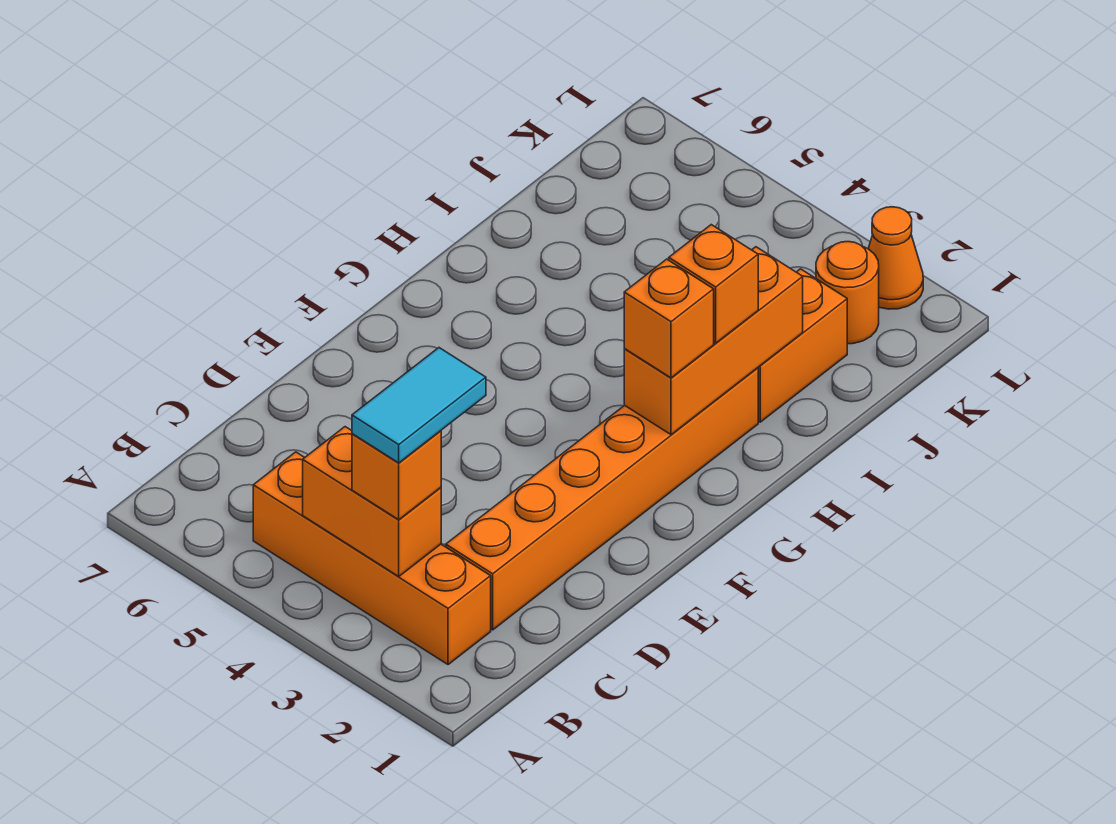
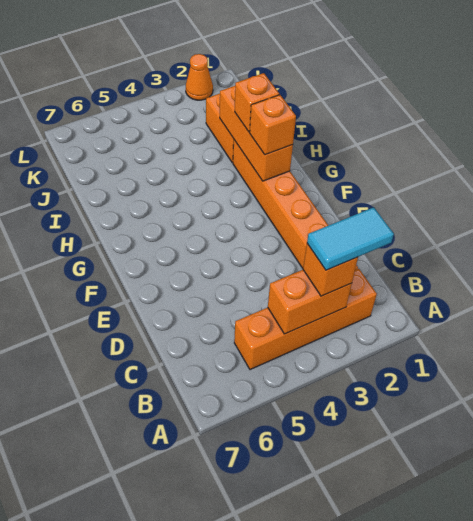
cyan tile B3:C3 level 4 -> cyan tile B2:B3 level 4
orange round brick K2 level 1 -> none

